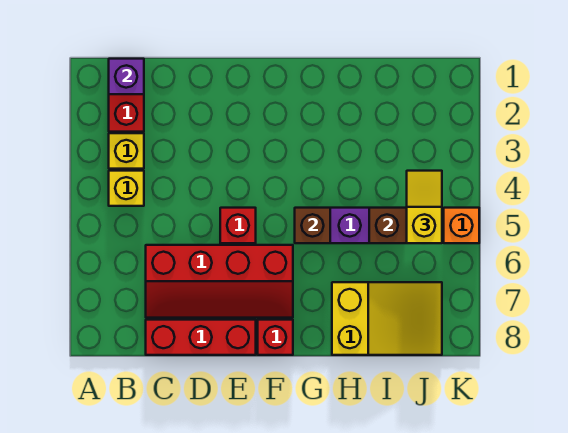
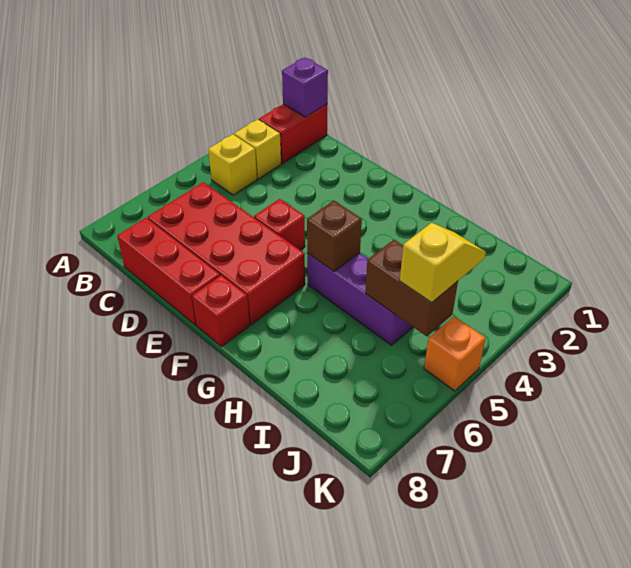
red slope C6:F7 level 1 top 6 -> red brick C6:F7 level 1
yellow slope H7:J8 level 1 top H -> none

